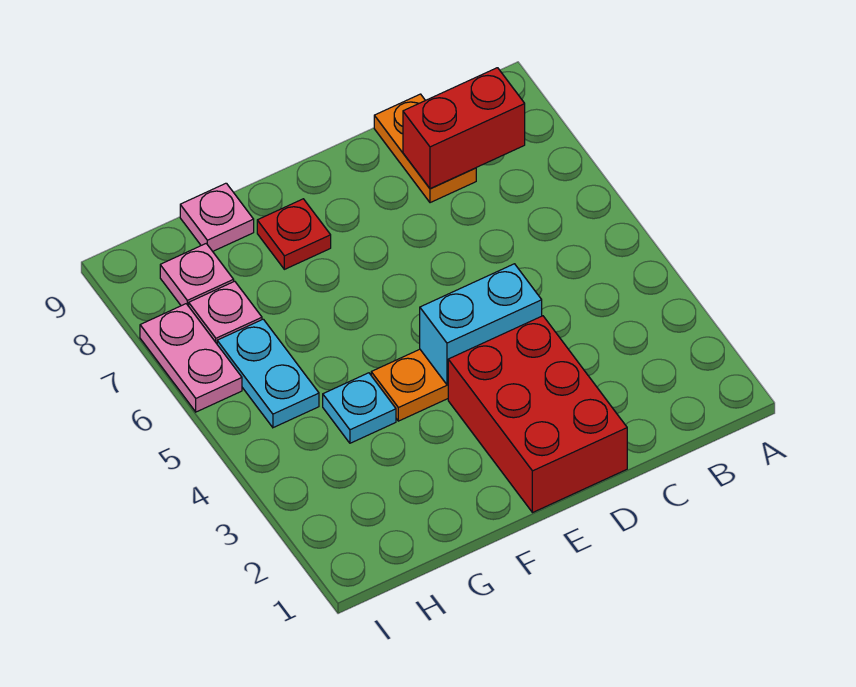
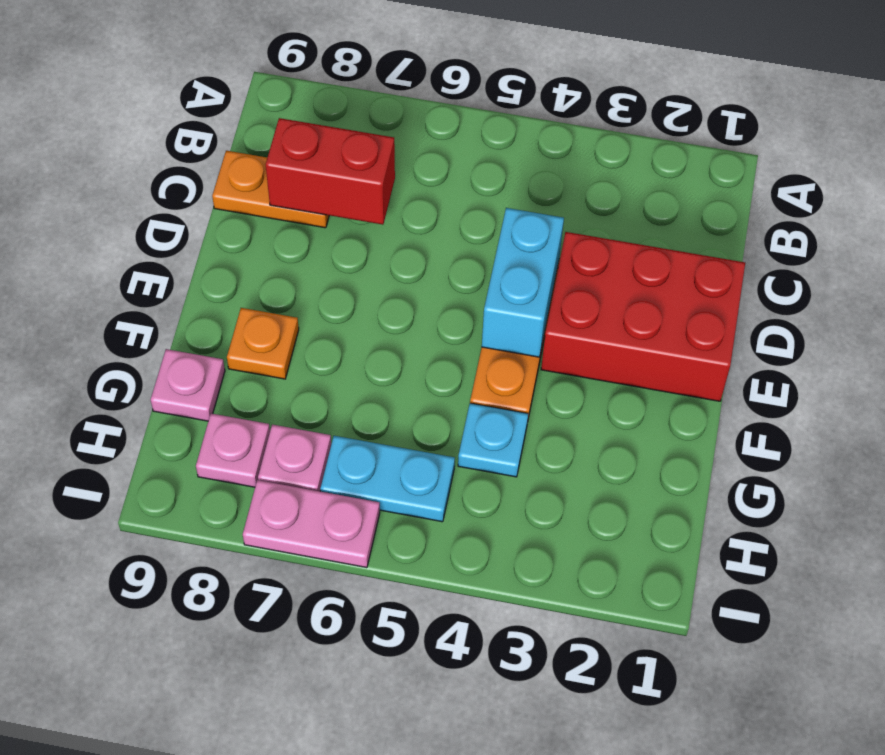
red brick B8:C8 level 2 -> red brick C7:C8 level 2
red plate F8 level 1 -> orange plate F8 level 1

